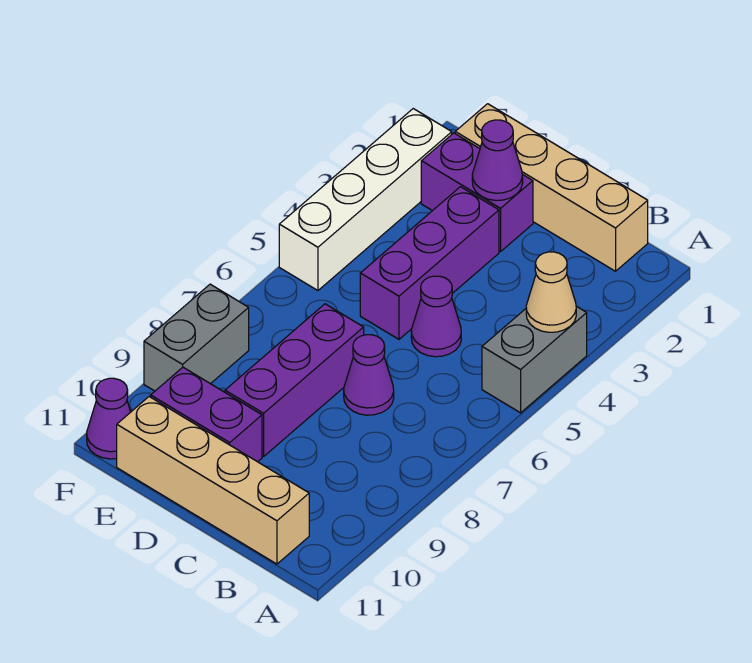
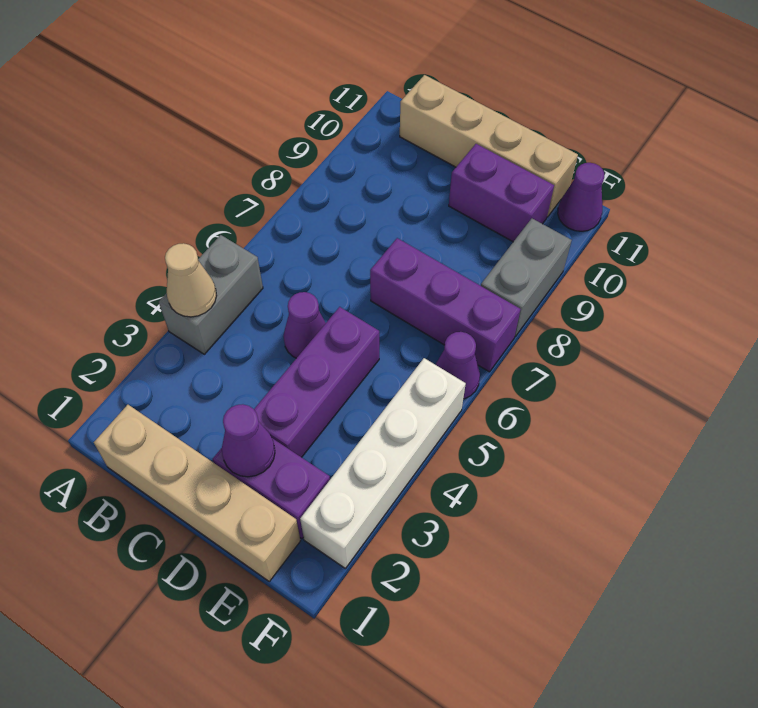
purple cone C7 level 1 -> purple cone F6 level 1
purple brick D7:D9 level 1 -> purple brick D7:F7 level 1

